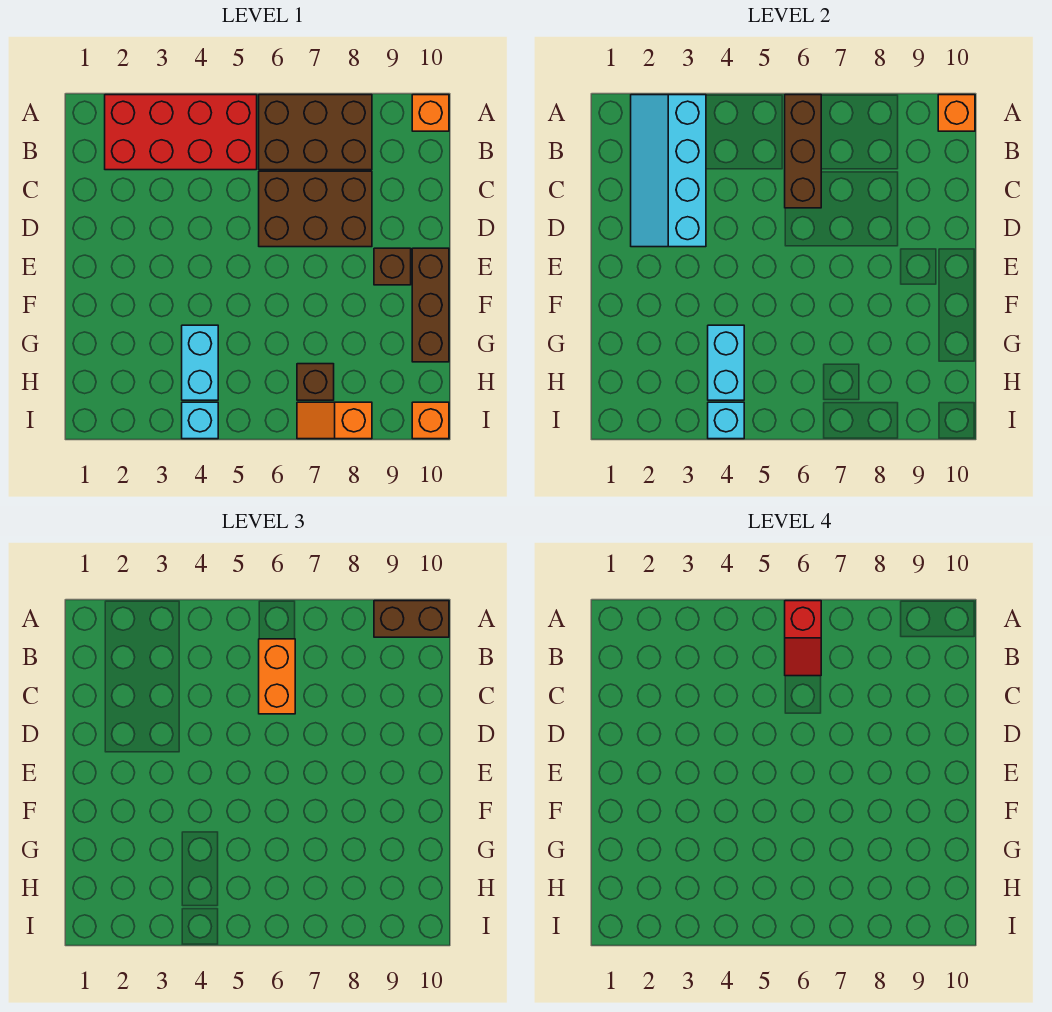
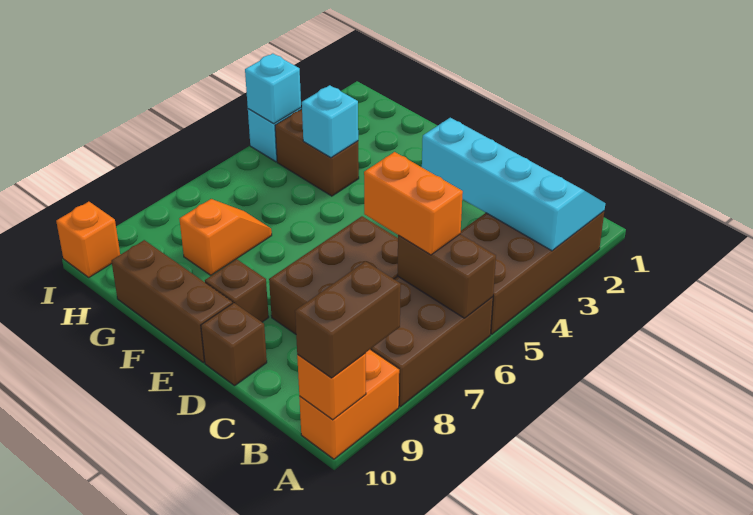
red brick A2:B5 level 1 -> brown brick A2:B5 level 1
brown brick A6:C6 level 2 -> brown brick A6:B6 level 2
red slope A6:B6 level 4 top A -> none
orange brick A10 level 1 -> orange brick A9:A10 level 1
cyan brick G4:H4 level 1 -> brown brick G4:H4 level 1
cyan brick G4:H4 level 2 -> cyan brick G4 level 2
brown brick H7 level 1 -> brown brick D10 level 1
orange slope I7:I8 level 1 top 8 -> orange slope G7:G8 level 1 top 8

